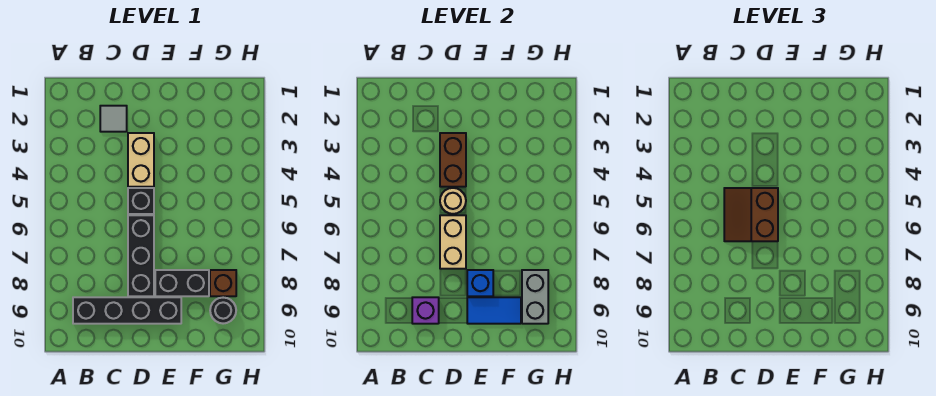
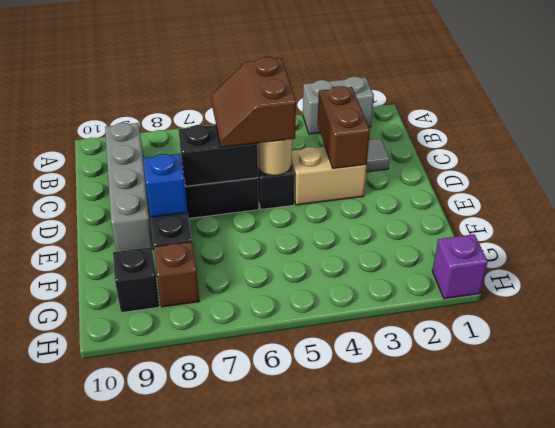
black brick B9:E9 level 1 -> grey brick B9:E9 level 1
brown slope C5:D6 level 3 top D -> brown slope C5:D6 level 3 top 5
purple brick C9 level 2 -> purple brick H1 level 1
brown brick D3:D4 level 2 -> brown brick C3:D3 level 2
tan brick D6:D7 level 2 -> black brick D6:D7 level 2
blue tile E9:F9 level 2 -> none
grey brick G8:G9 level 2 -> grey brick A2:A3 level 1
black round brick G9 level 1 -> black brick G9 level 1

